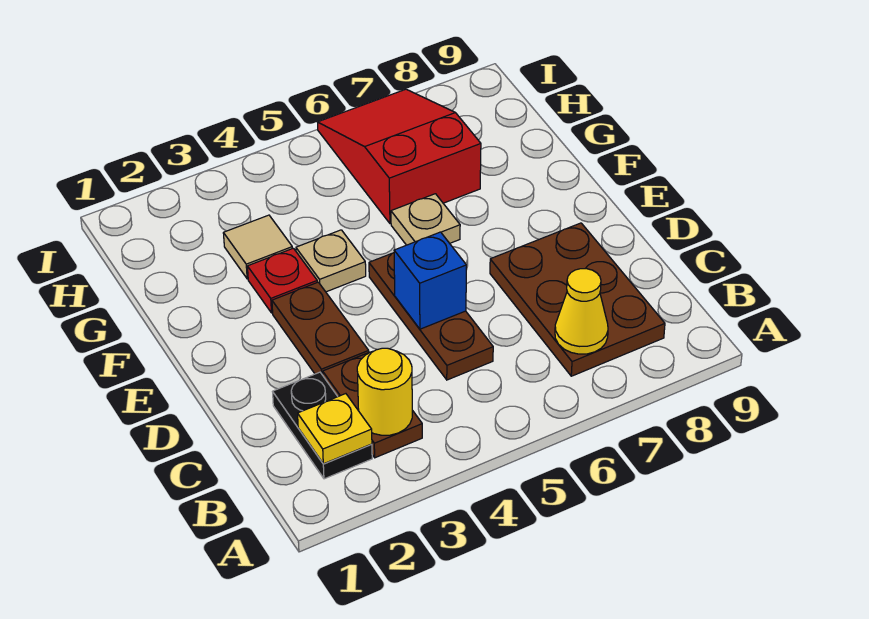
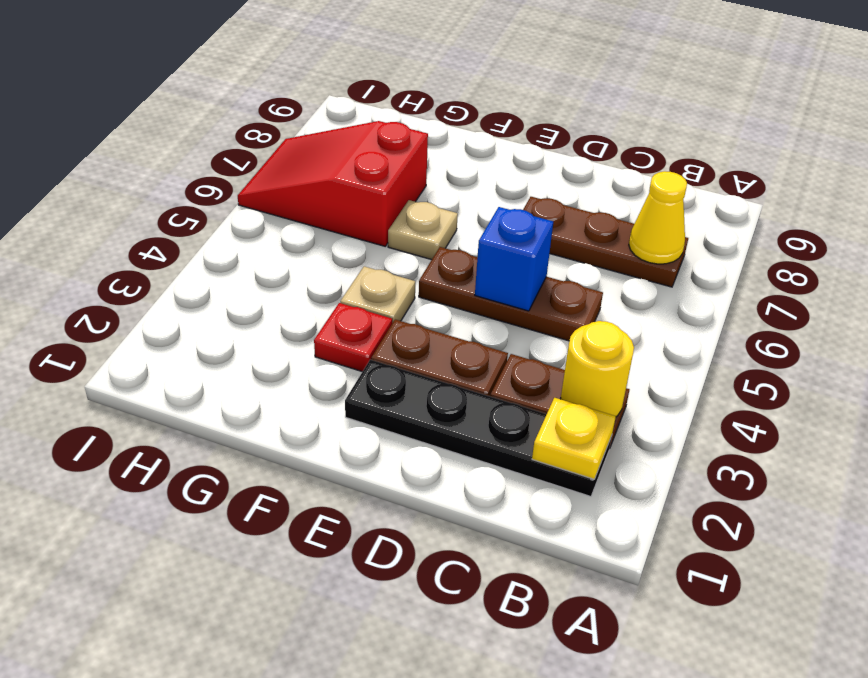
black plate B2:C2 level 1 -> black plate B2:E2 level 1
brown plate B7:D8 level 1 -> brown plate B7:D7 level 1
tan tile G3 level 1 -> none

